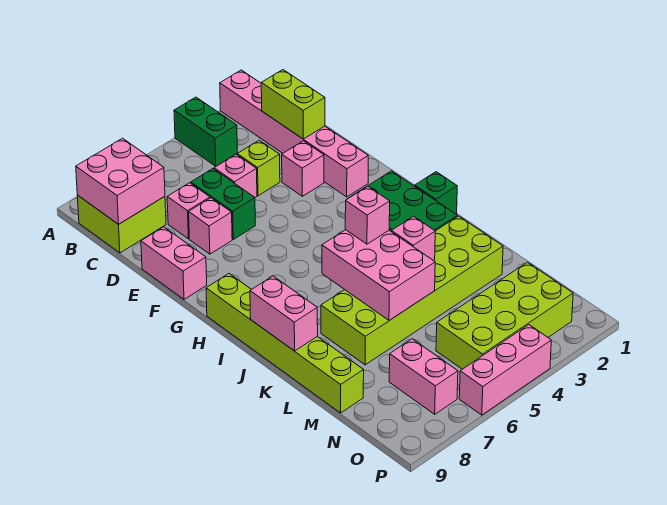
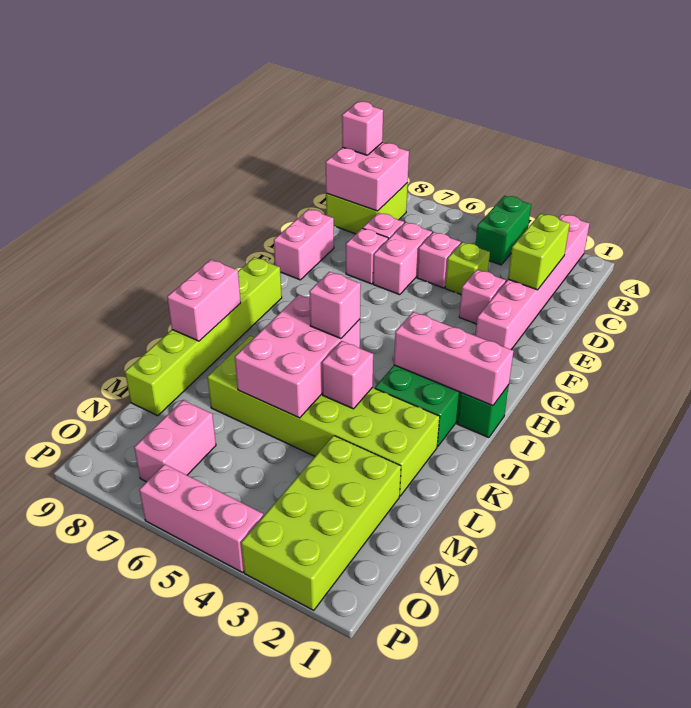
none -> pink brick B9 level 3
green brick D6:E6 level 1 -> pink brick D6:E6 level 1
none -> pink brick I1:I3 level 2
lime brick N2:O5 level 1 -> lime brick M2:P3 level 1

